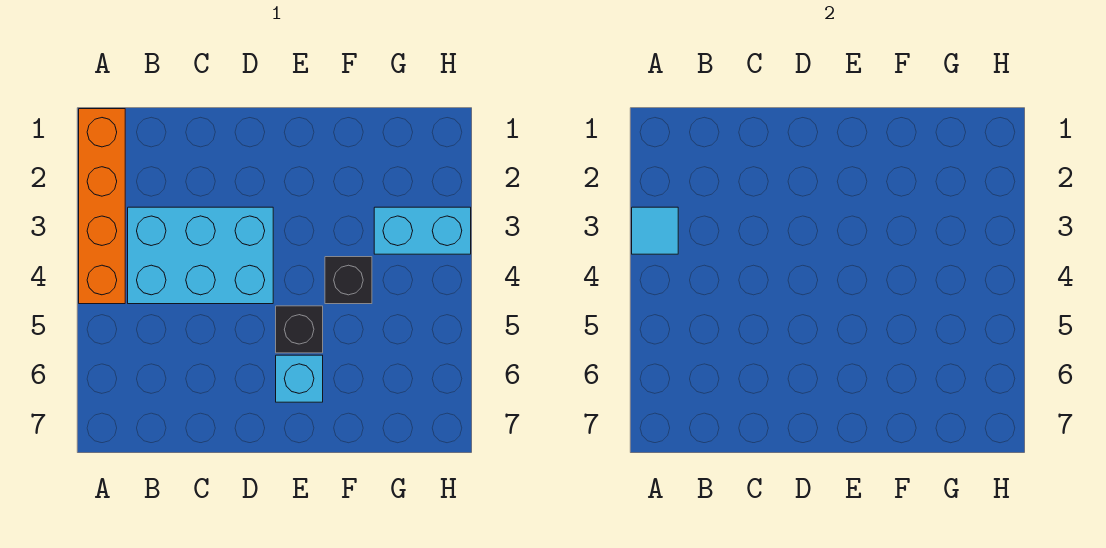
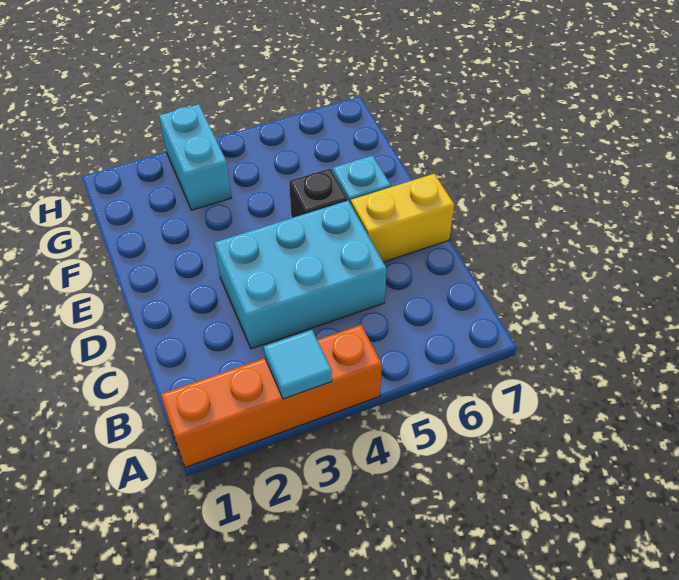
cyan brick B3:D4 level 1 -> cyan brick C3:D5 level 1
none -> yellow brick D6:D7 level 1
black brick F4 level 1 -> none

